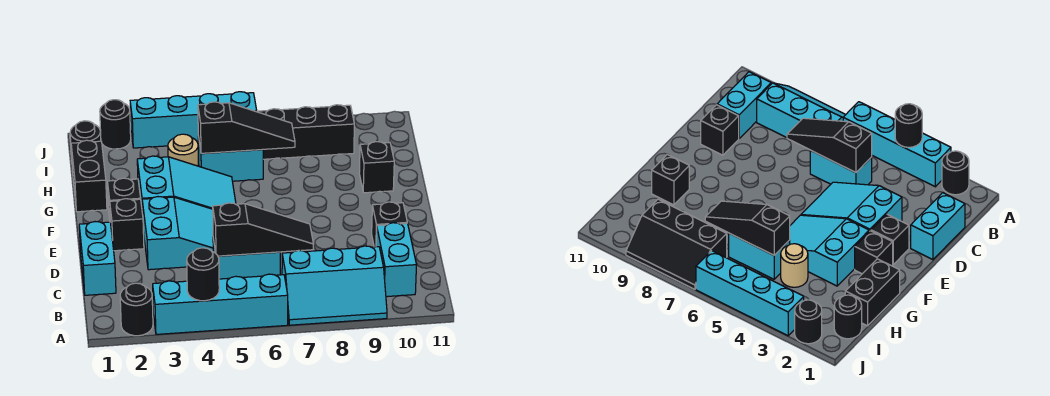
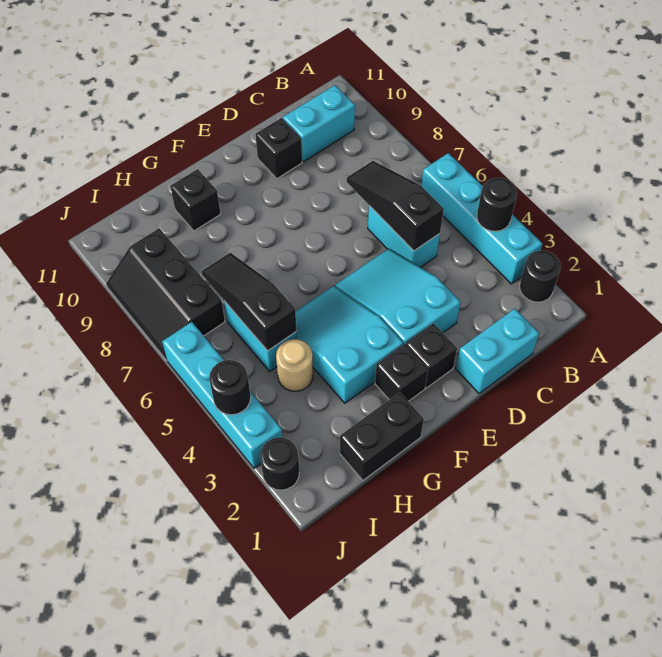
cyan slope A7:B9 level 1 top B -> none
black round brick I1 level 1 -> black round brick J4 level 2

